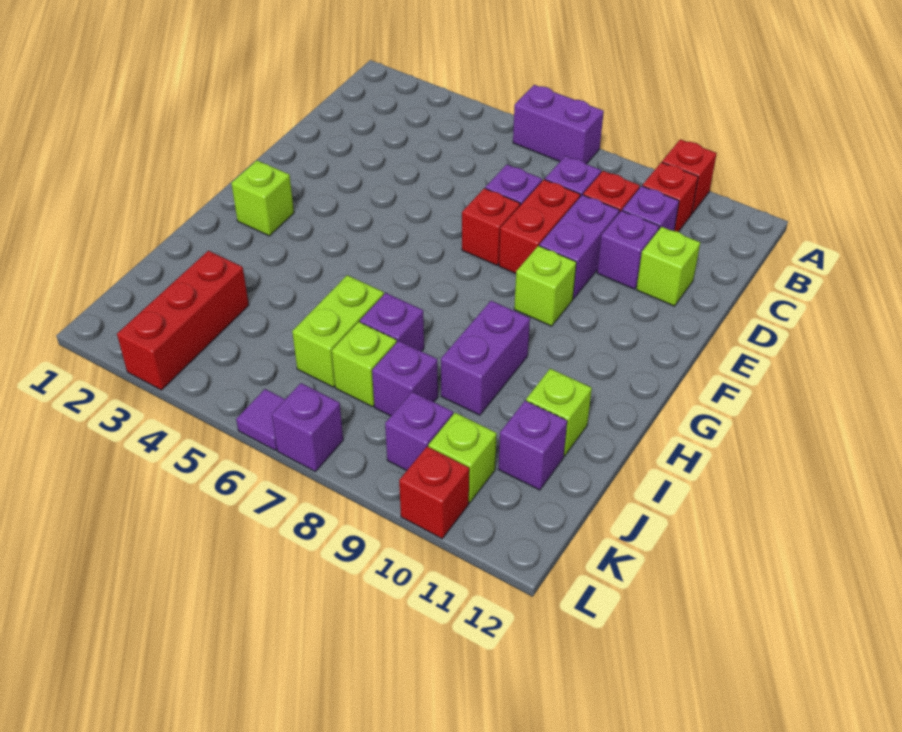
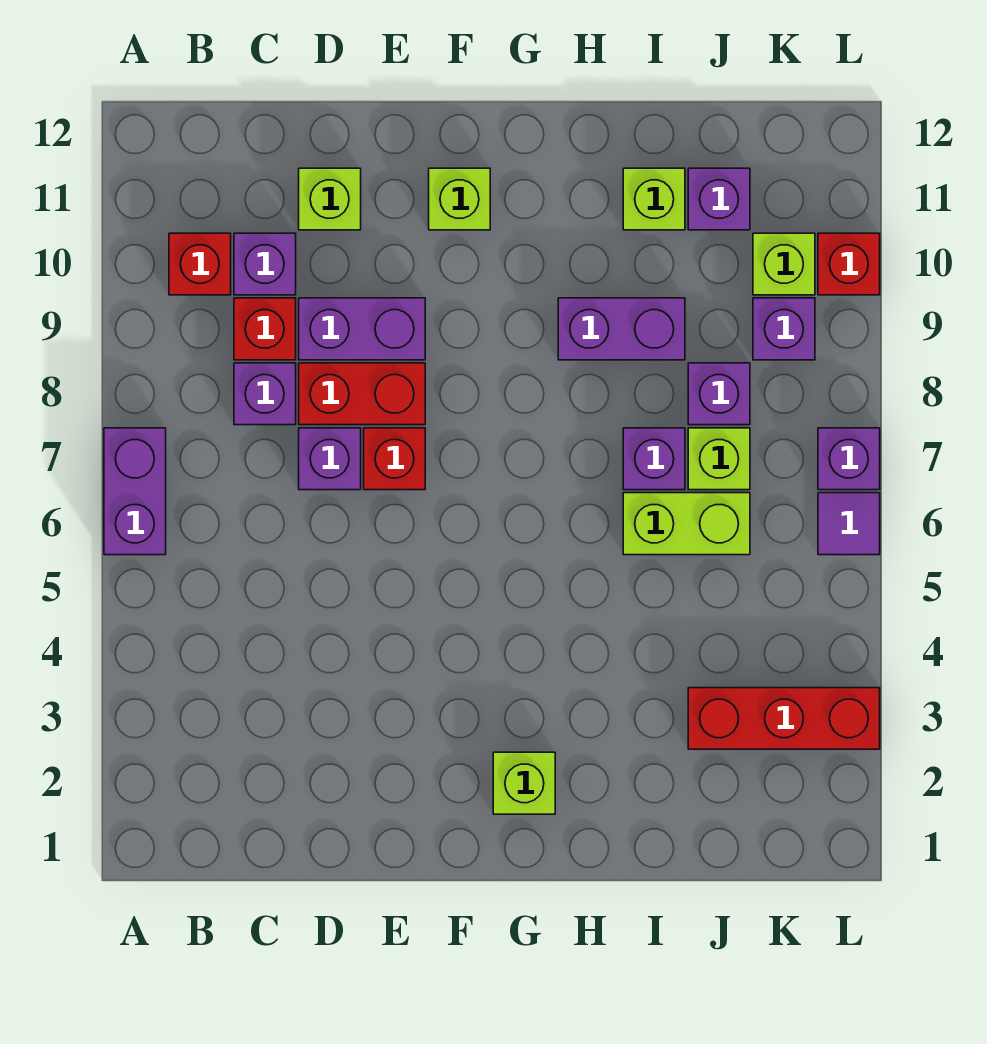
red brick A10 level 1 -> none
purple brick D10 level 1 -> none
lime brick F9 level 1 -> lime brick F11 level 1

